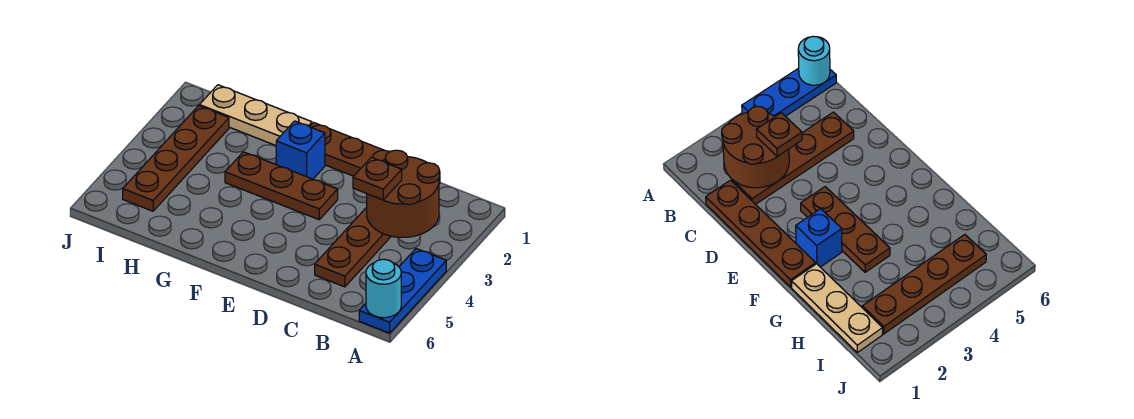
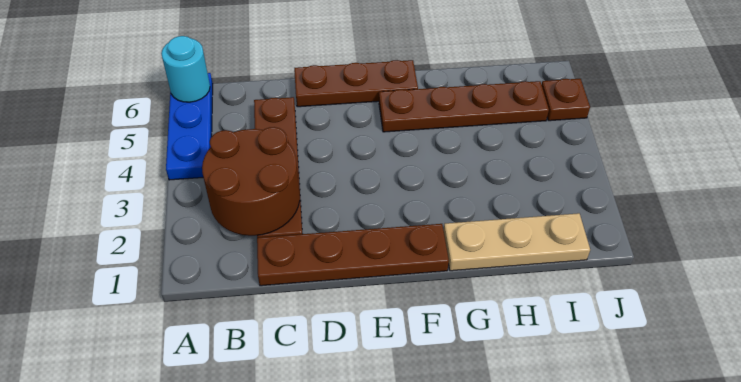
brown plate C3 level 3 -> brown plate J5 level 1
brown plate E3:G3 level 1 -> brown plate D6:F6 level 1
blue brick F2 level 1 -> none
brown plate I2:I5 level 1 -> brown plate F5:I5 level 1

